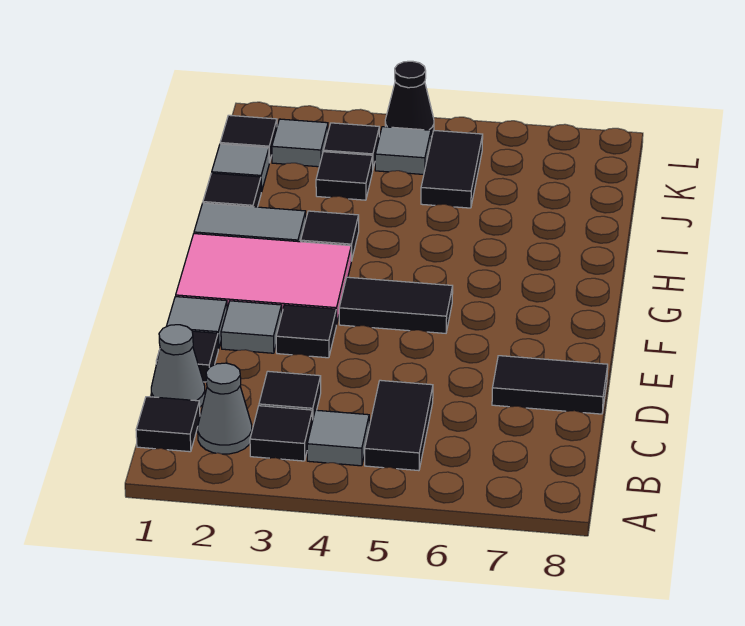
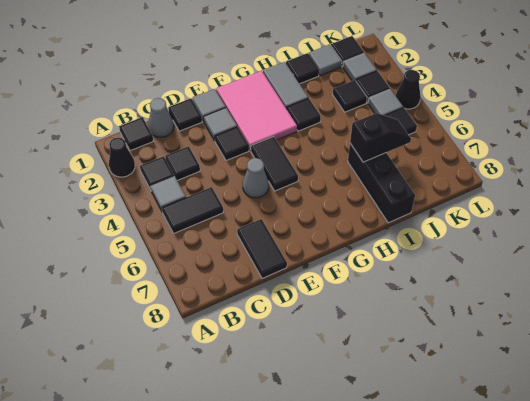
none -> black cone A2 level 1
grey cone B2 level 1 -> grey cone E5 level 1
none -> black brick I6:I8 level 1
none -> black slope I6:J6 level 2 top I

